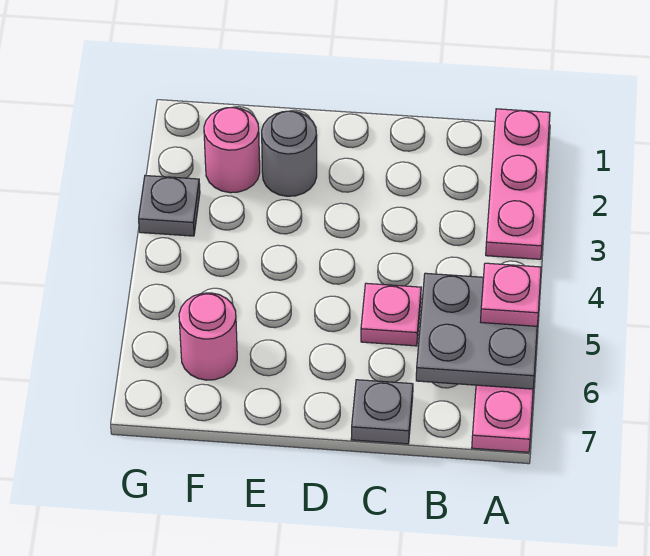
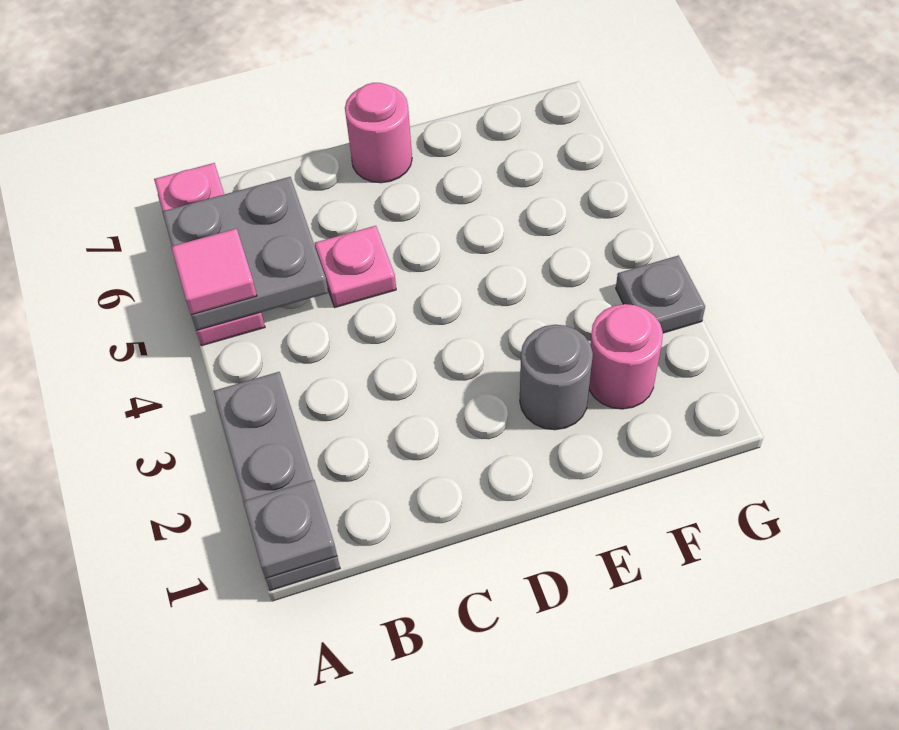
pink plate A1:A3 level 1 -> grey plate A1:A3 level 1
pink plate A5 level 3 -> pink tile A5 level 3
grey plate C7 level 1 -> grey plate A1 level 2
pink round brick F6 level 1 -> pink round brick D7 level 1

